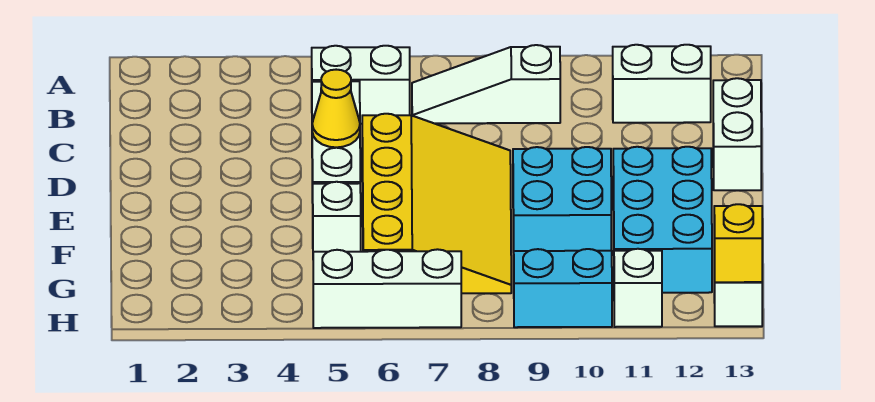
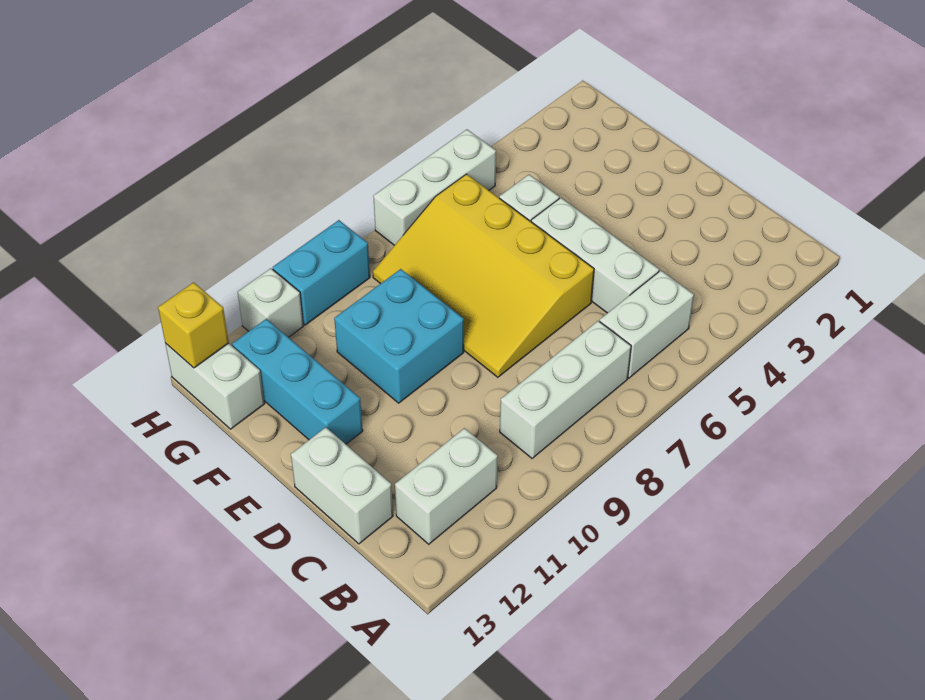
white slope B7:B9 level 1 top 9 -> white brick B7:B9 level 1
yellow cone D5 level 2 -> none
cyan brick E11:G12 level 1 -> cyan brick E12:G12 level 1

